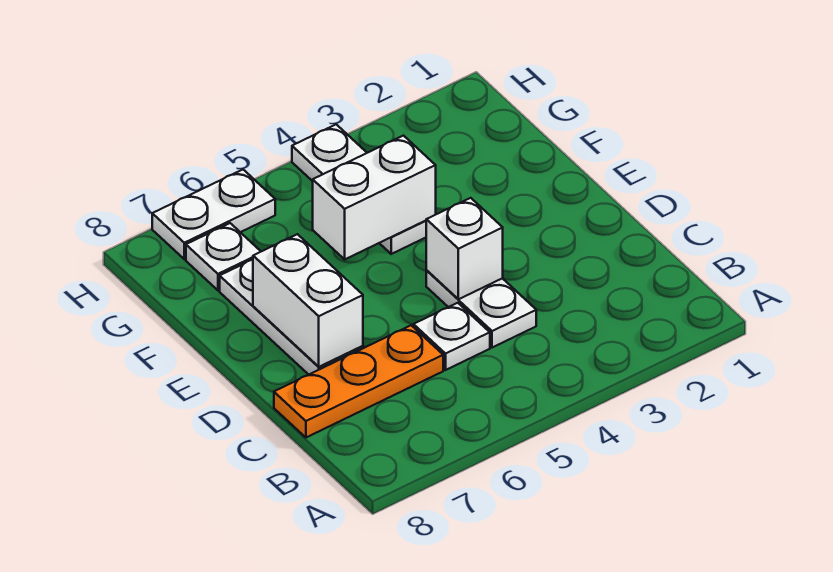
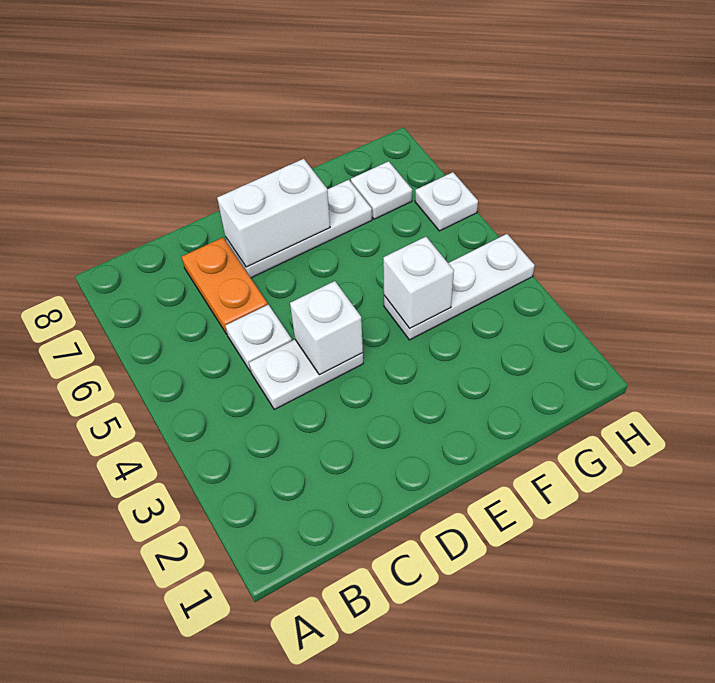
orange plate C6:C8 level 1 -> orange plate C6:C7 level 1
white brick F4:F5 level 2 -> white brick F4 level 2
white plate H6:H7 level 1 -> white plate H6 level 1

